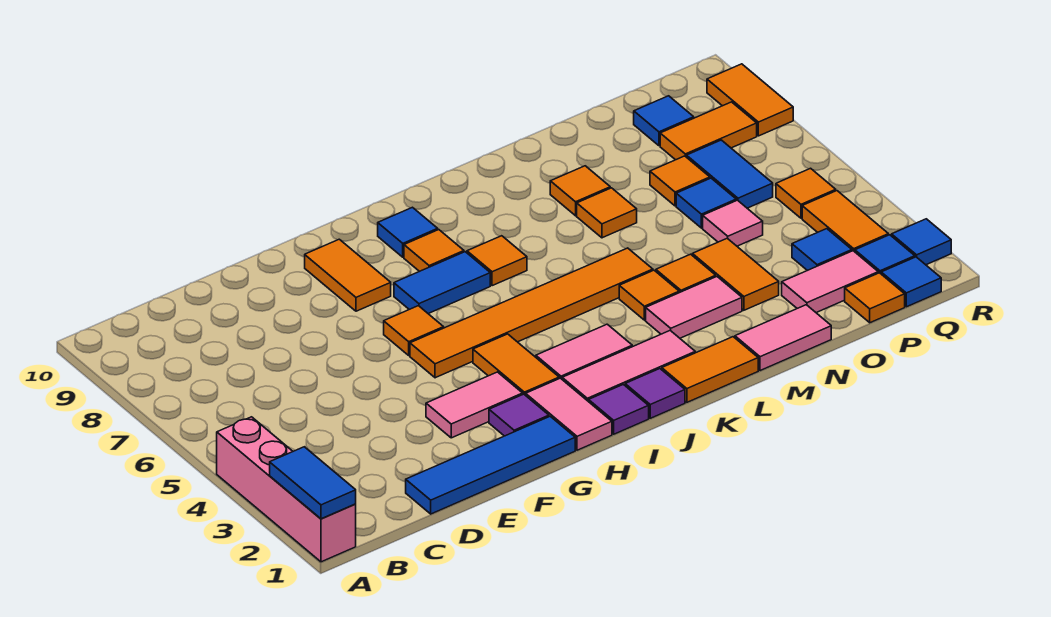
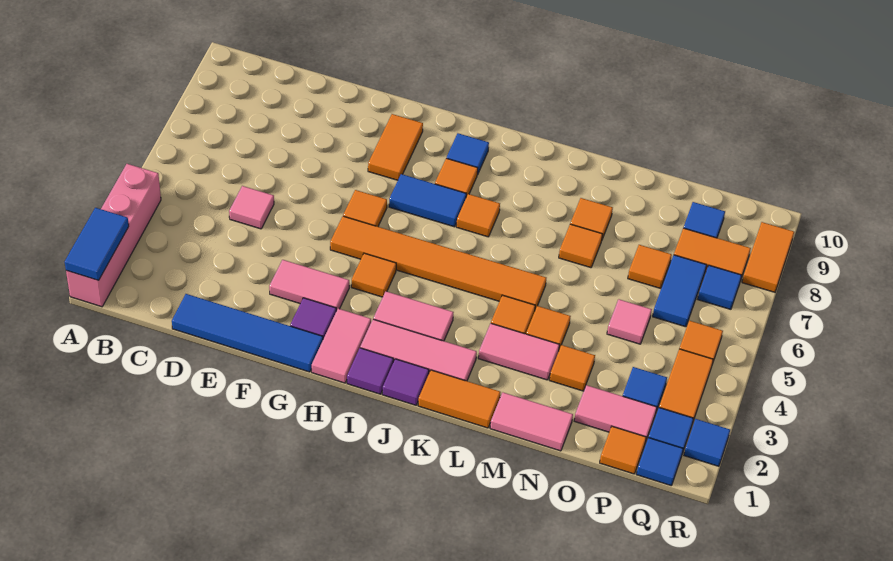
none -> pink tile D5 level 1
orange tile H3:H4 level 1 -> orange tile H4 level 1
orange tile N3:N4 level 1 -> orange tile N3 level 1
blue tile O6 level 1 -> blue tile Q7 level 1

